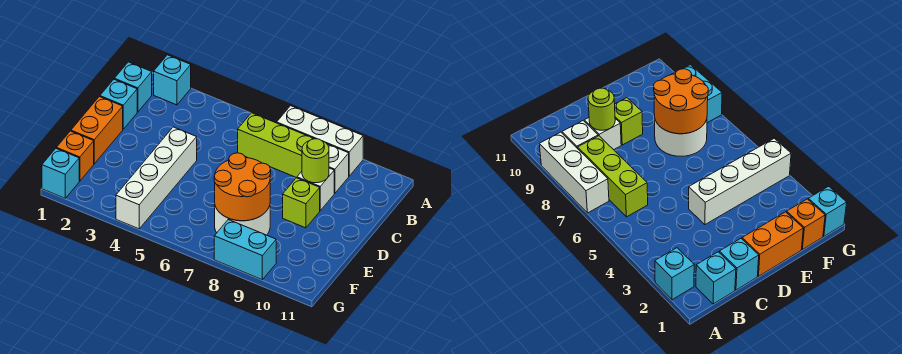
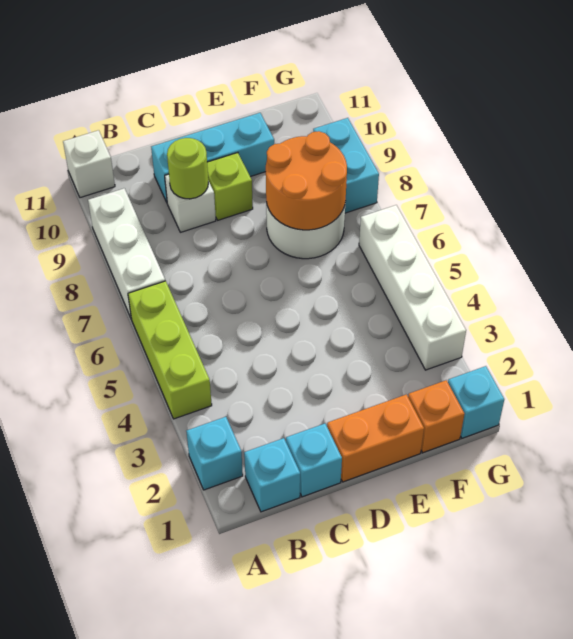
lime brick B6:B8 level 1 -> lime brick A4:A6 level 1
white brick B9 level 1 -> white brick A11 level 1
none -> cyan brick C10:E10 level 1
white brick D4:G4 level 1 -> white brick G3:G6 level 1

